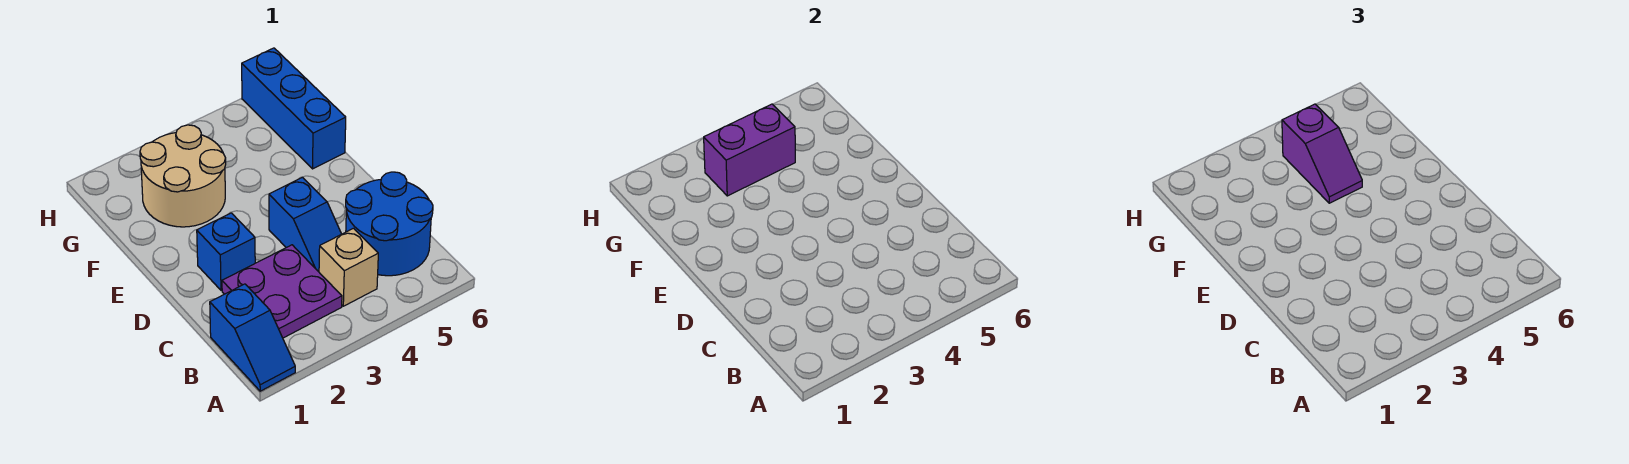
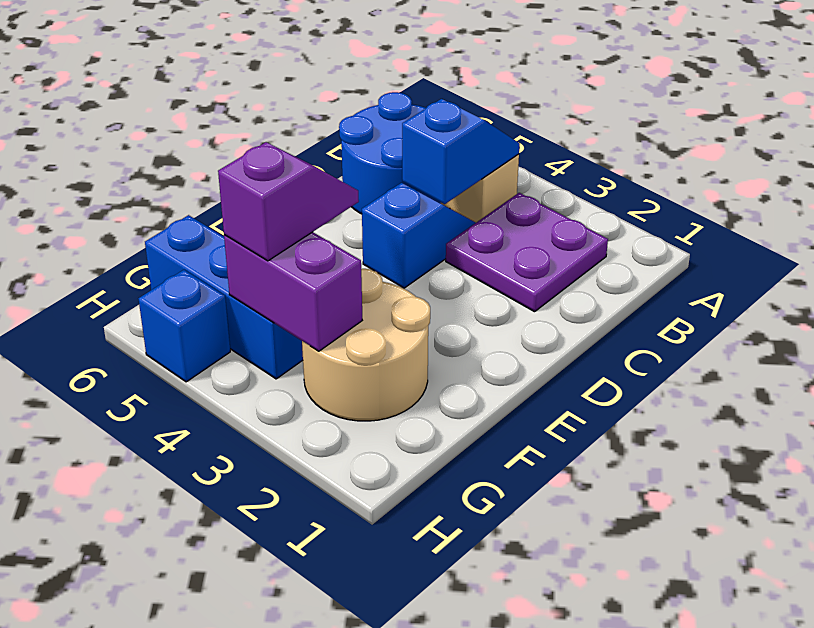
blue slope A1:B1 level 1 top B -> blue slope B4:C4 level 2 top C
blue brick D2 level 1 -> blue brick H5 level 1
blue brick F6:H6 level 1 -> blue brick G4:G6 level 1

